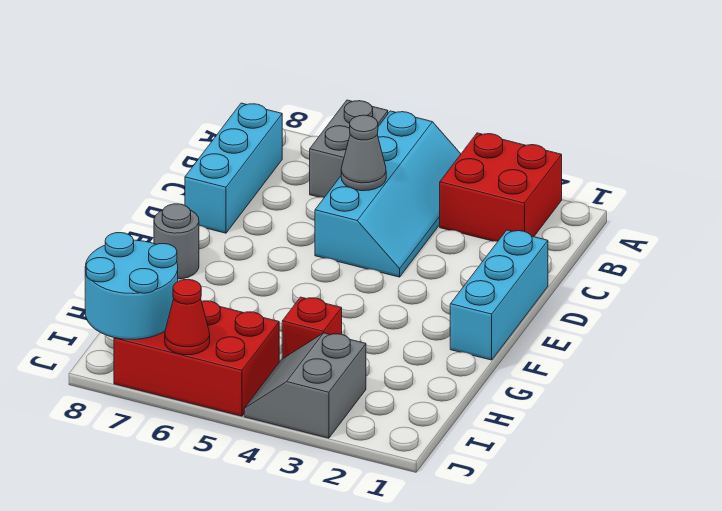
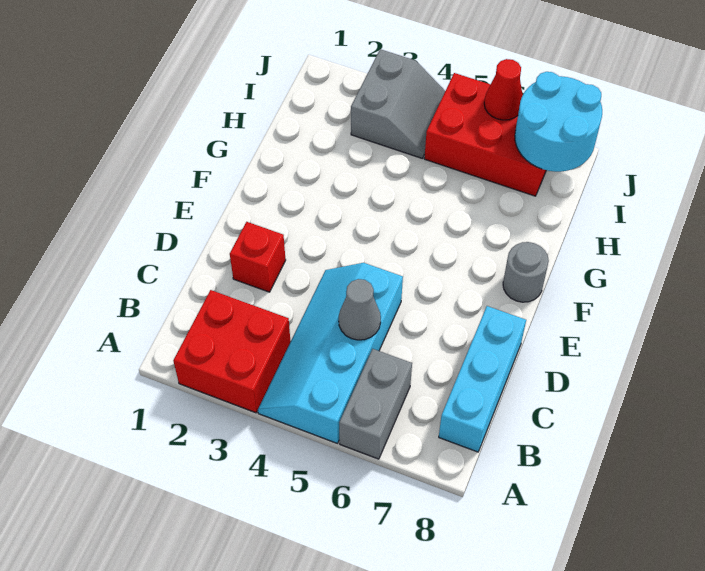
cyan brick D1:F1 level 1 -> none
red brick H4 level 1 -> red brick D2 level 1

